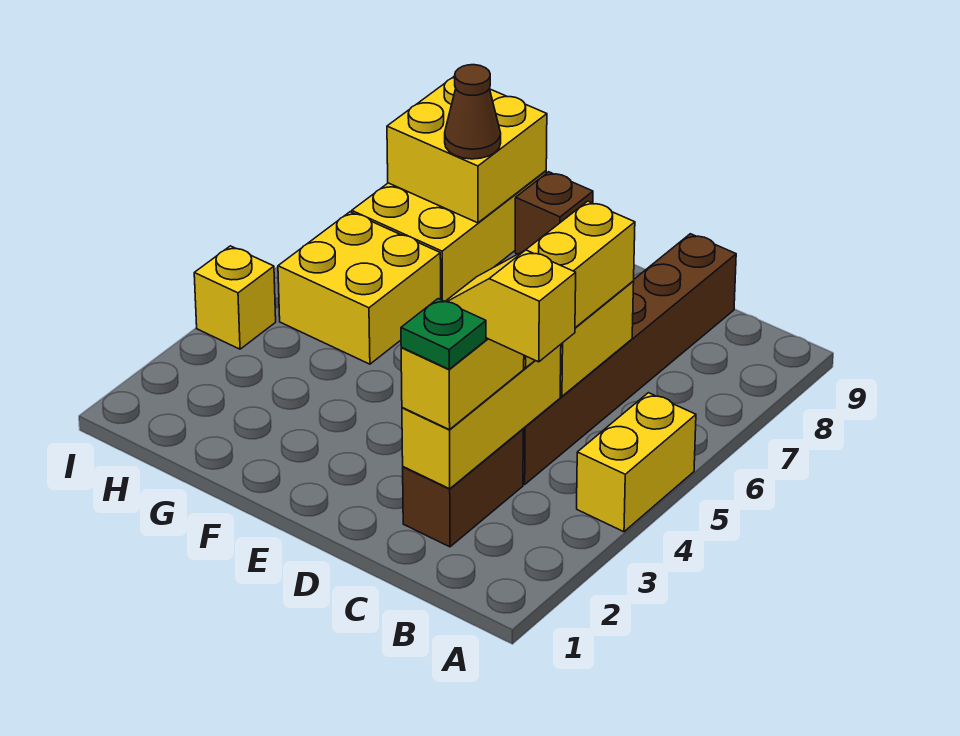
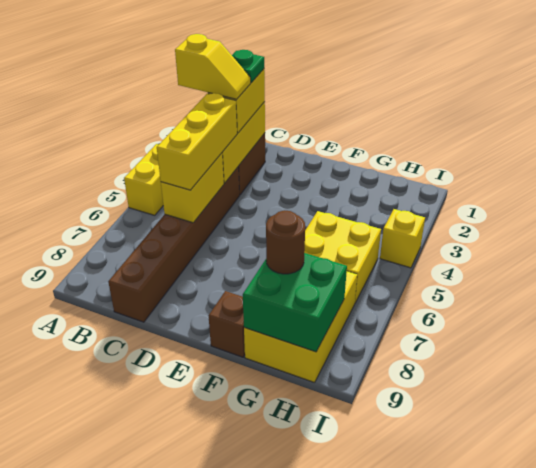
yellow brick G8:H9 level 2 -> green brick G8:H9 level 2
brown cone G8 level 3 -> brown round brick G8 level 3

